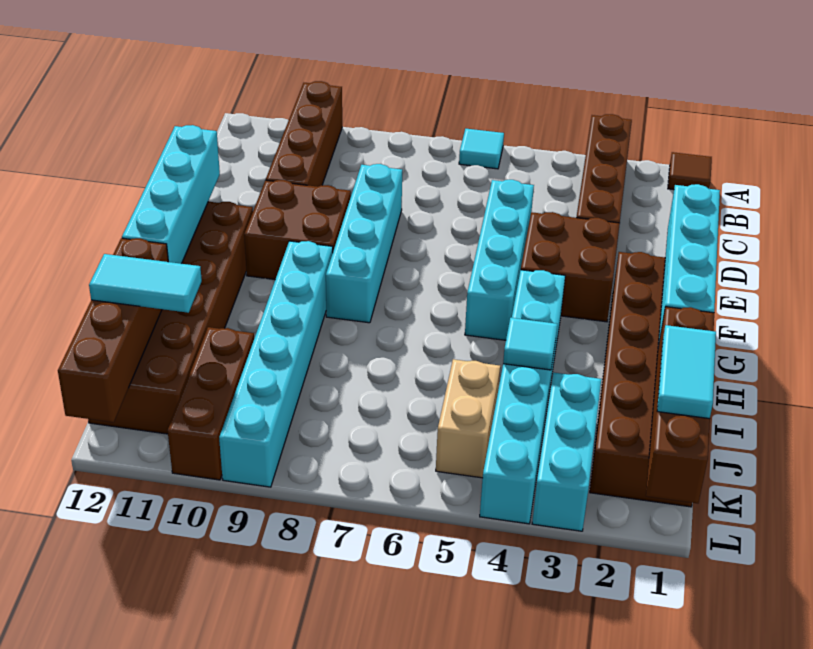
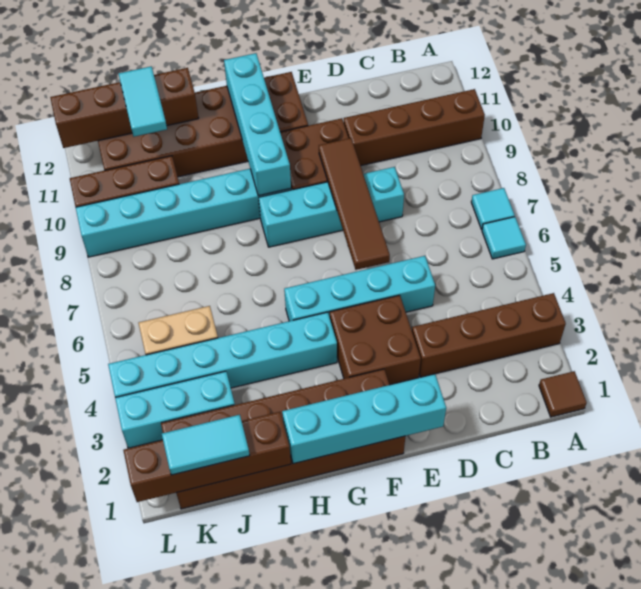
none -> brown tile E6:E9 level 2
cyan brick E12:H12 level 2 -> cyan brick G9:G12 level 2
cyan tile I4 level 2 -> cyan tile A7 level 1

